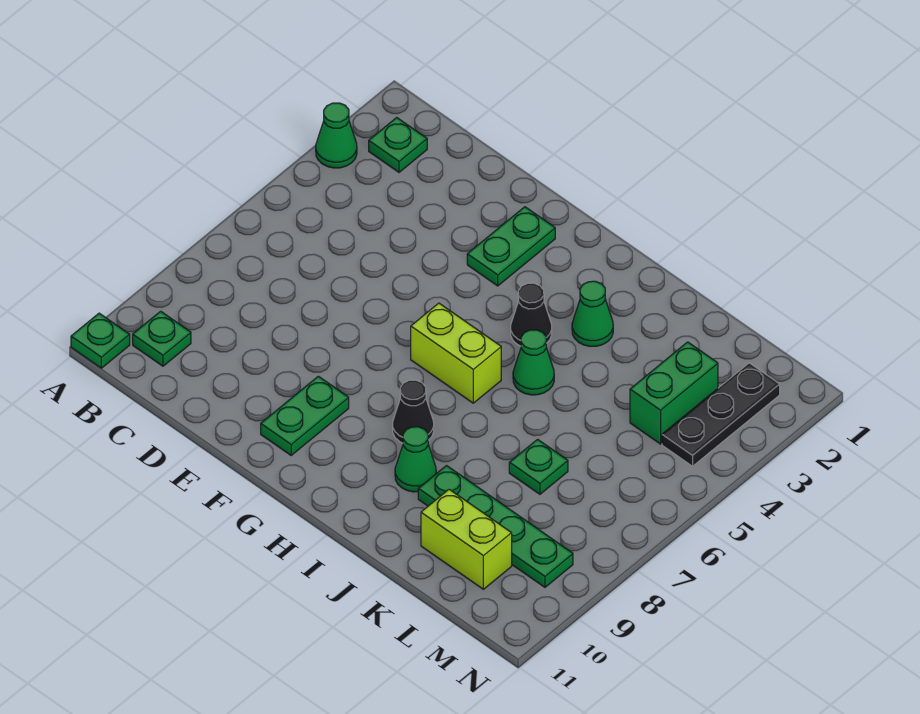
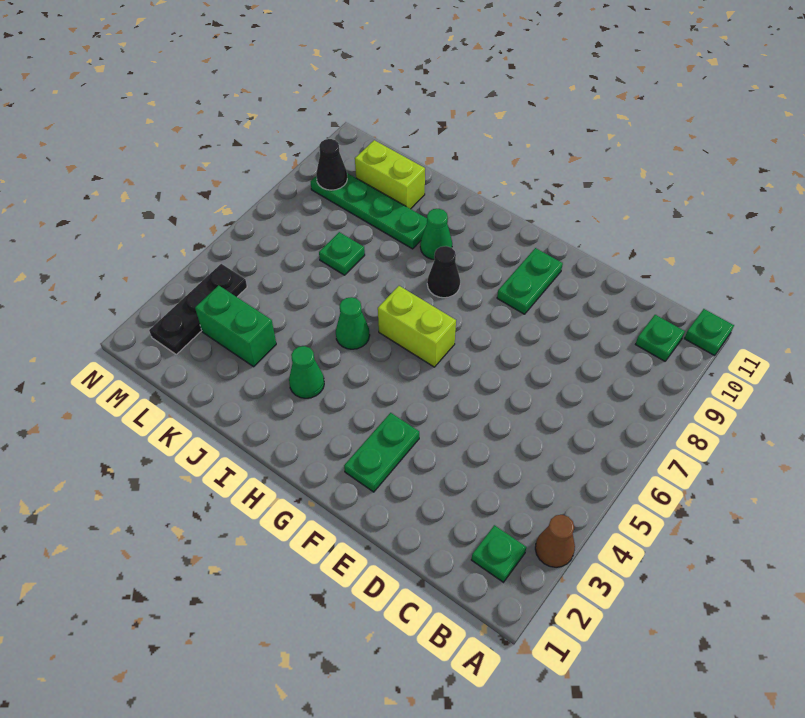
green cone A3 level 1 -> brown cone A3 level 1
black cone H4 level 1 -> black cone M9 level 2
green brick L3:L4 level 1 -> green brick K3:L3 level 1

